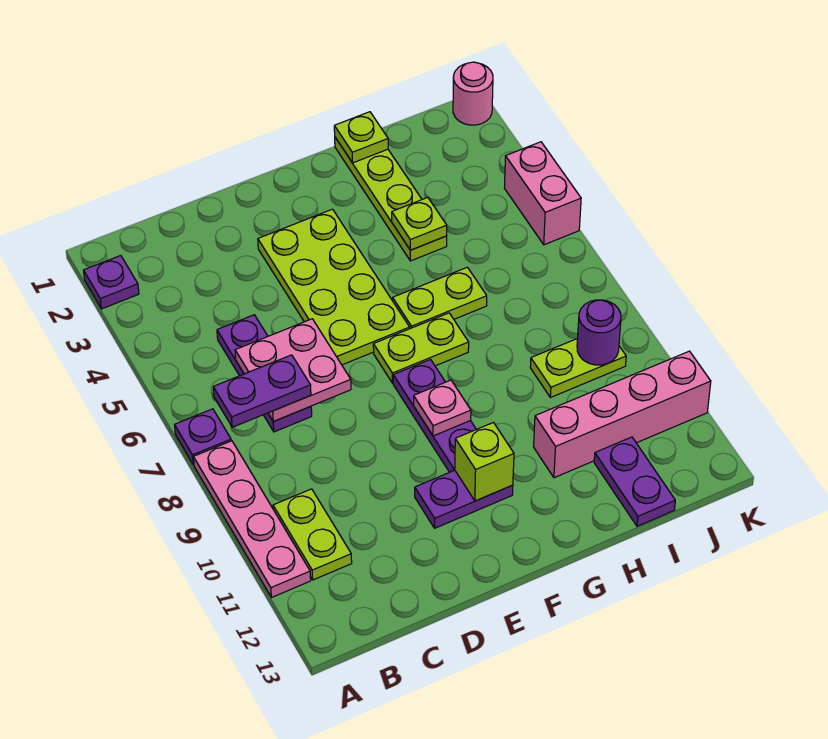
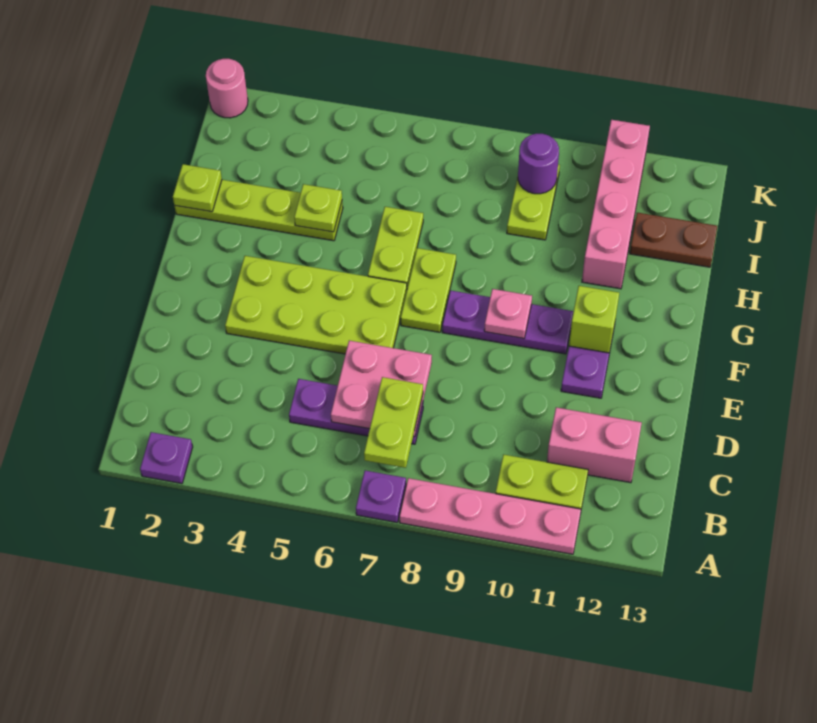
purple plate B7:C7 level 3 -> lime plate B7:C7 level 3
purple plate I12:I13 level 1 -> brown plate I12:I13 level 1
pink brick K4:K5 level 1 -> pink brick C11:C12 level 1

